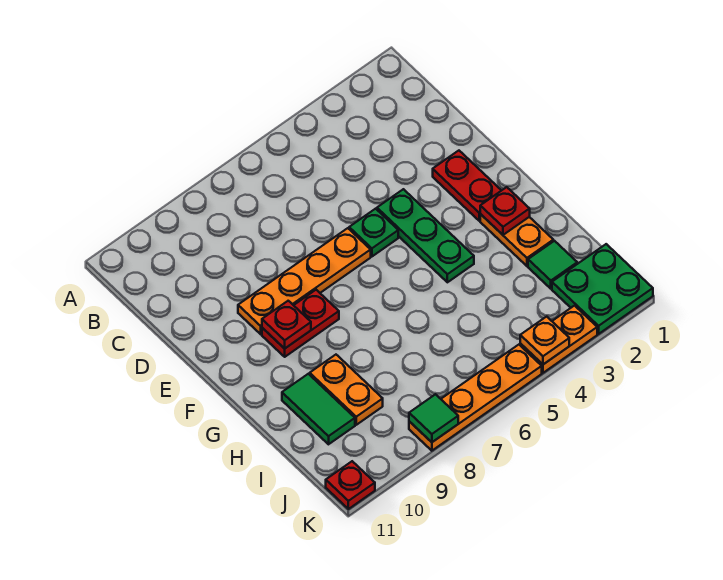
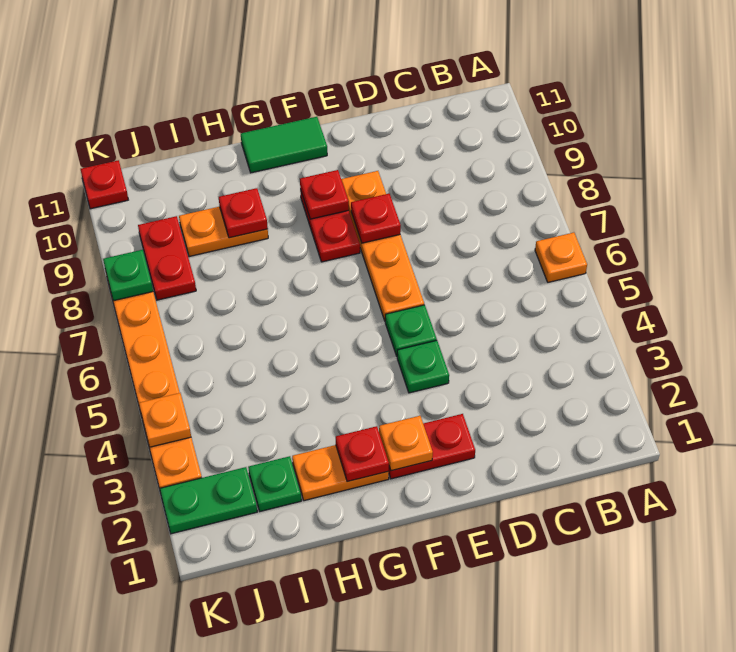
none -> orange plate A6 level 1
green plate E4:G4 level 1 -> green plate E4 level 1
none -> red plate E8 level 2
none -> orange plate F2 level 2
none -> red plate H9 level 2
green tile H10:I10 level 1 -> green tile F11:G11 level 1
green tile I2 level 1 -> green plate I2 level 1
green plate J1:K2 level 1 -> green plate J2:K2 level 1
none -> red plate J8:J9 level 1
green tile K8 level 2 -> green plate K8 level 2

